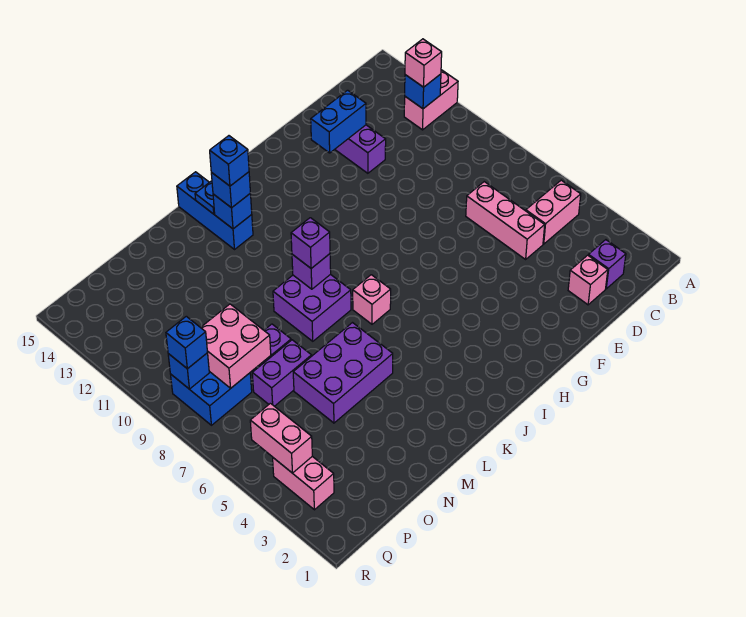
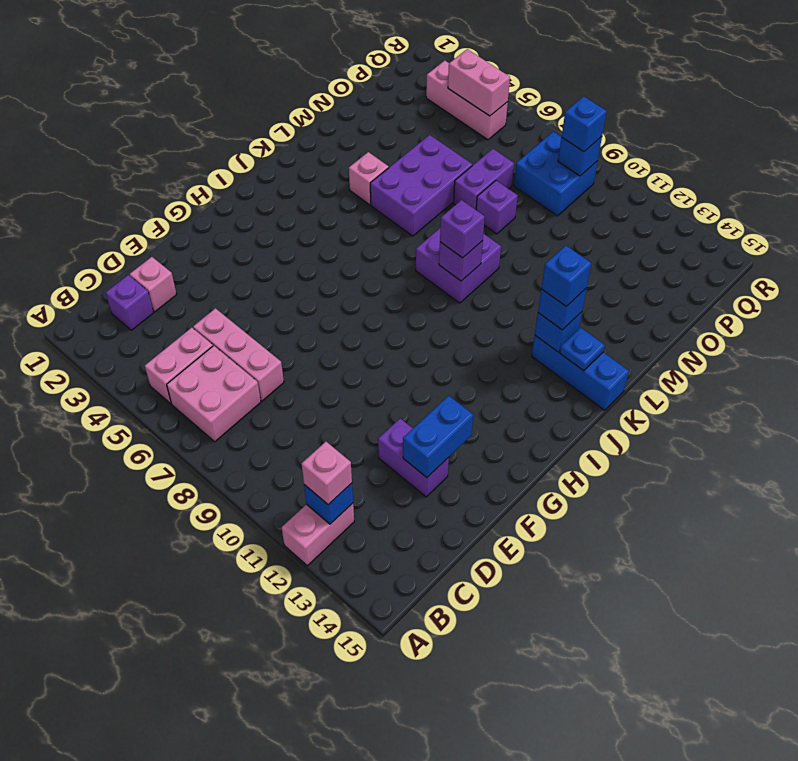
pink brick J7 level 1 -> pink brick L4 level 1
pink brick O8:P9 level 2 -> pink brick B6:C7 level 1
pink brick Q3:Q4 level 1 -> pink brick Q3:Q5 level 1

